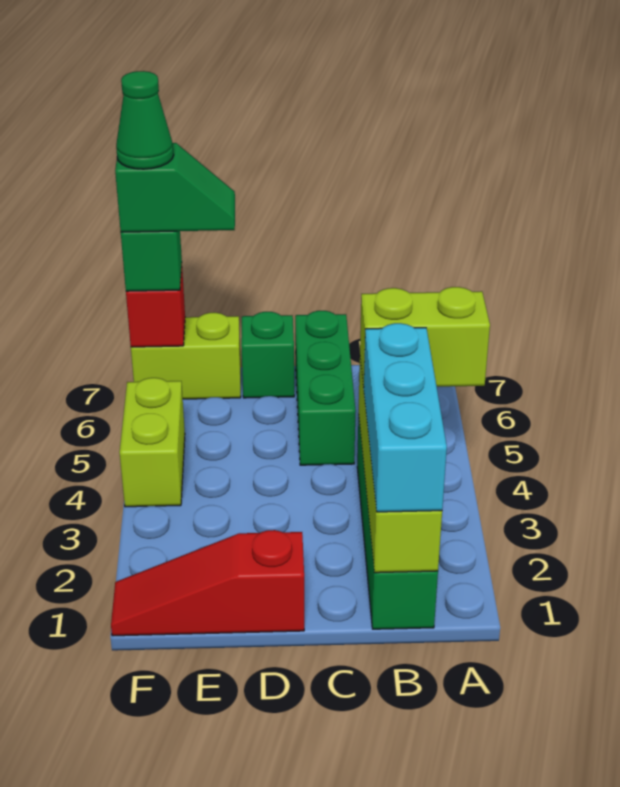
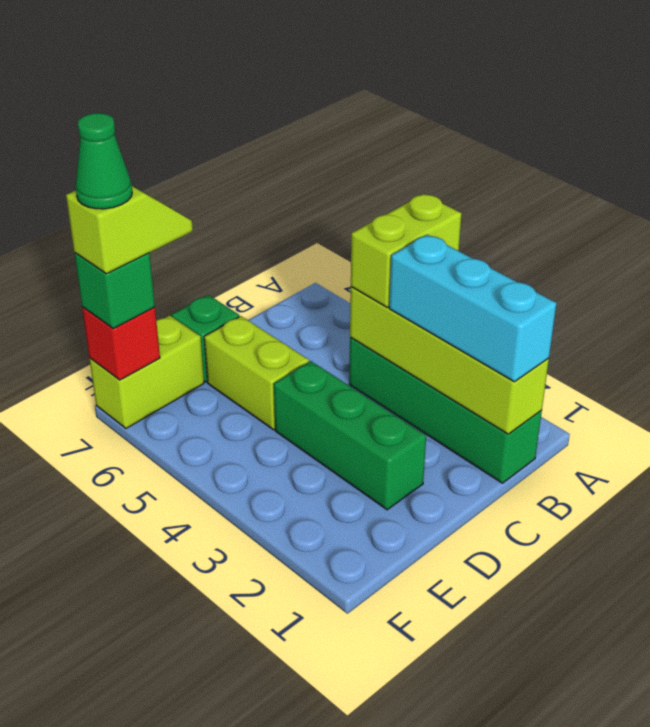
green brick C5:C7 level 1 -> green brick D2:D4 level 1
red slope D1:F1 level 1 top D -> none
green slope E7:F7 level 4 top F -> lime slope E7:F7 level 4 top F
lime brick F4:F5 level 1 -> lime brick D5:D6 level 1

